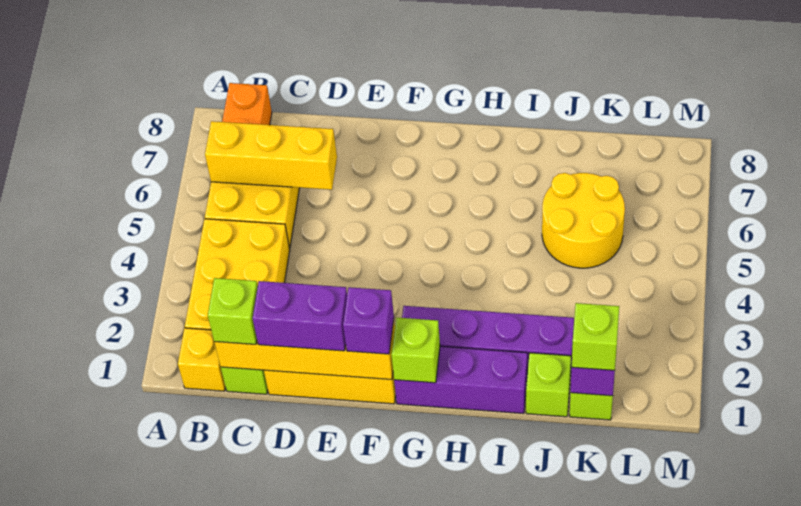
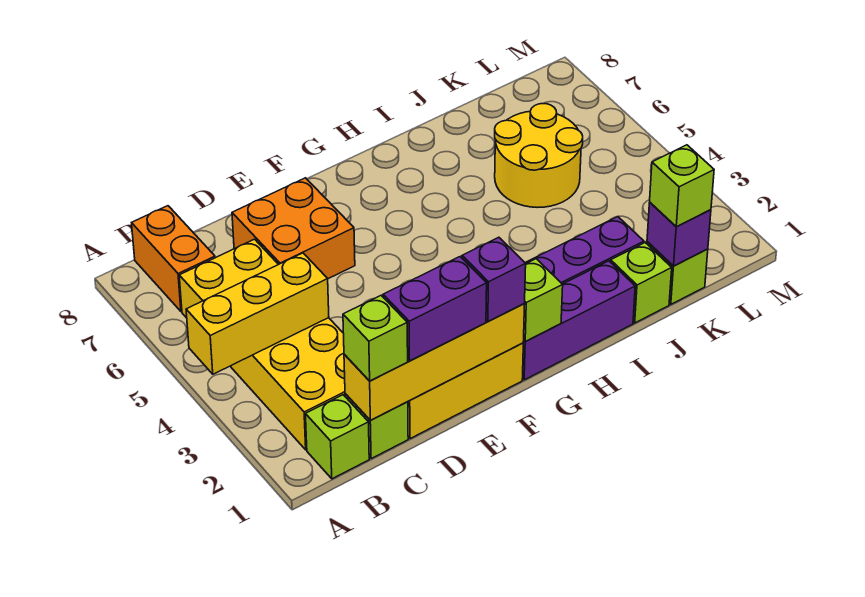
yellow brick B1 level 1 -> lime brick B1 level 1
yellow brick B6:D6 level 2 -> yellow brick A4:C4 level 2
none -> orange brick D6:E7 level 1

